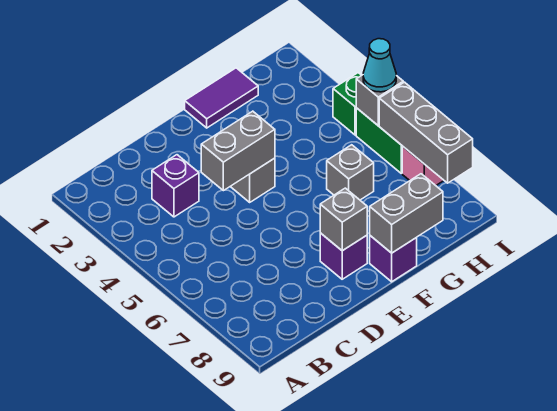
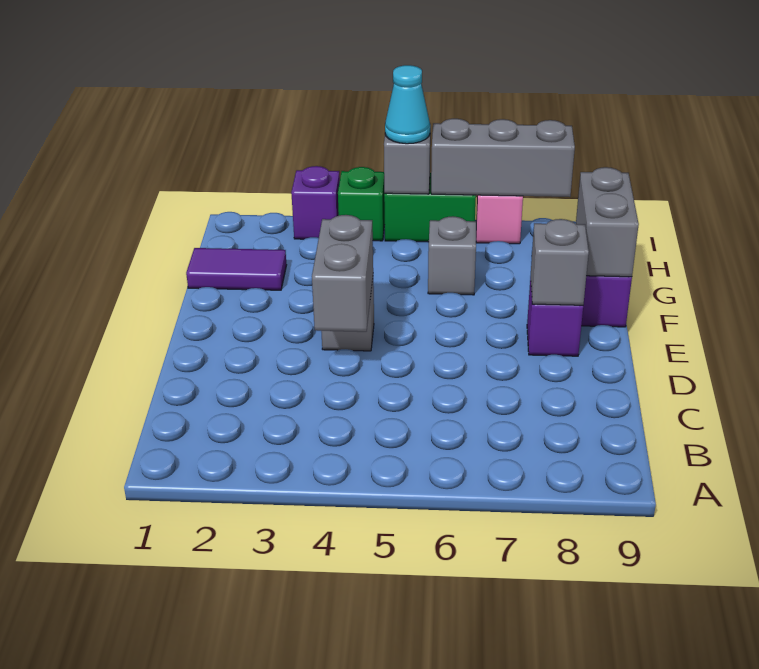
purple brick C3 level 1 -> purple brick I3 level 1
purple tile F1:G1 level 1 -> purple tile G1:G2 level 1

